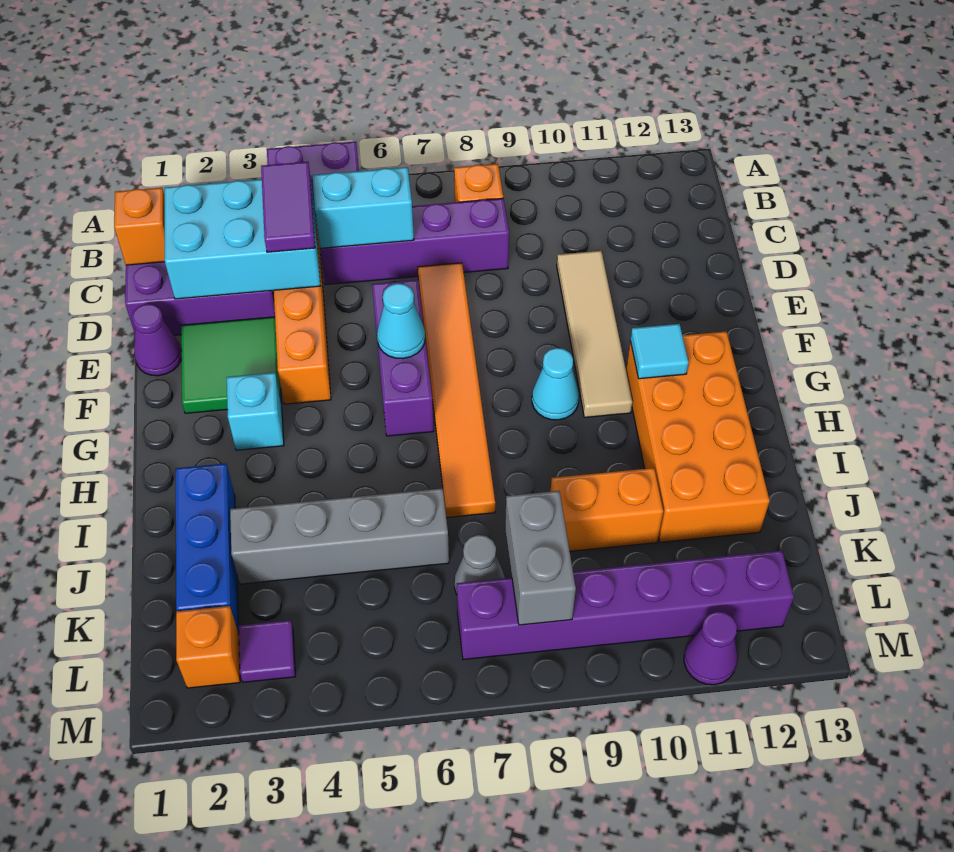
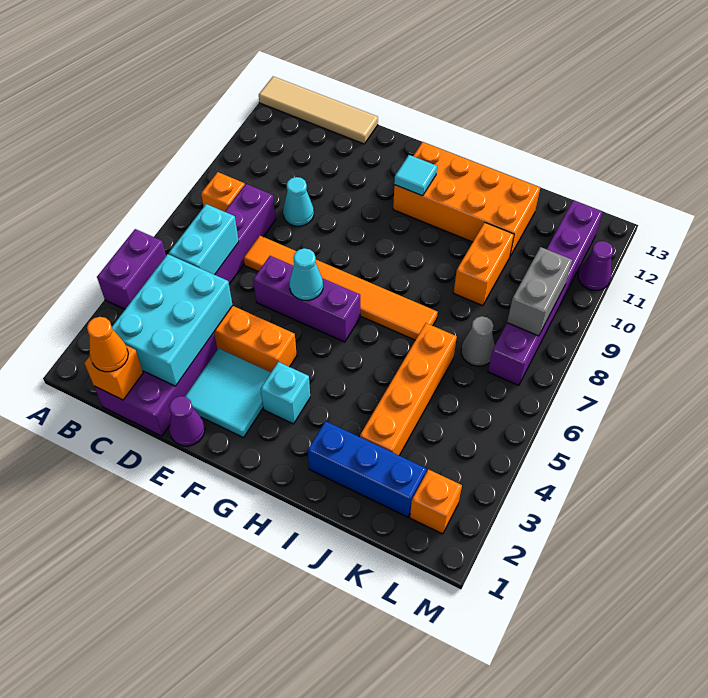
none -> orange cone C1 level 3
purple tile C4:D4 level 3 -> none
tan tile D10:G10 level 1 -> tan tile A13:D13 level 1
green tile E2:F3 level 1 -> cyan tile E2:F3 level 1
cyan cone G9 level 1 -> cyan cone D9 level 1
grey brick J3:J6 level 1 -> orange brick J3:J6 level 1
grey brick K8:L8 level 2 -> grey brick L8:L9 level 2
purple tile L3 level 1 -> none

